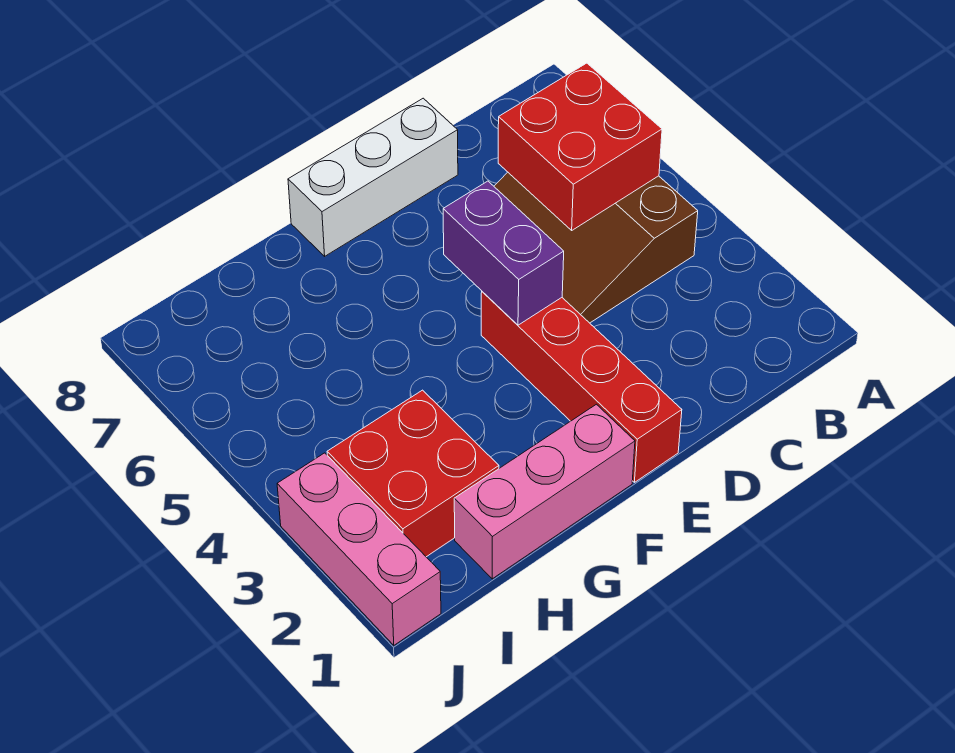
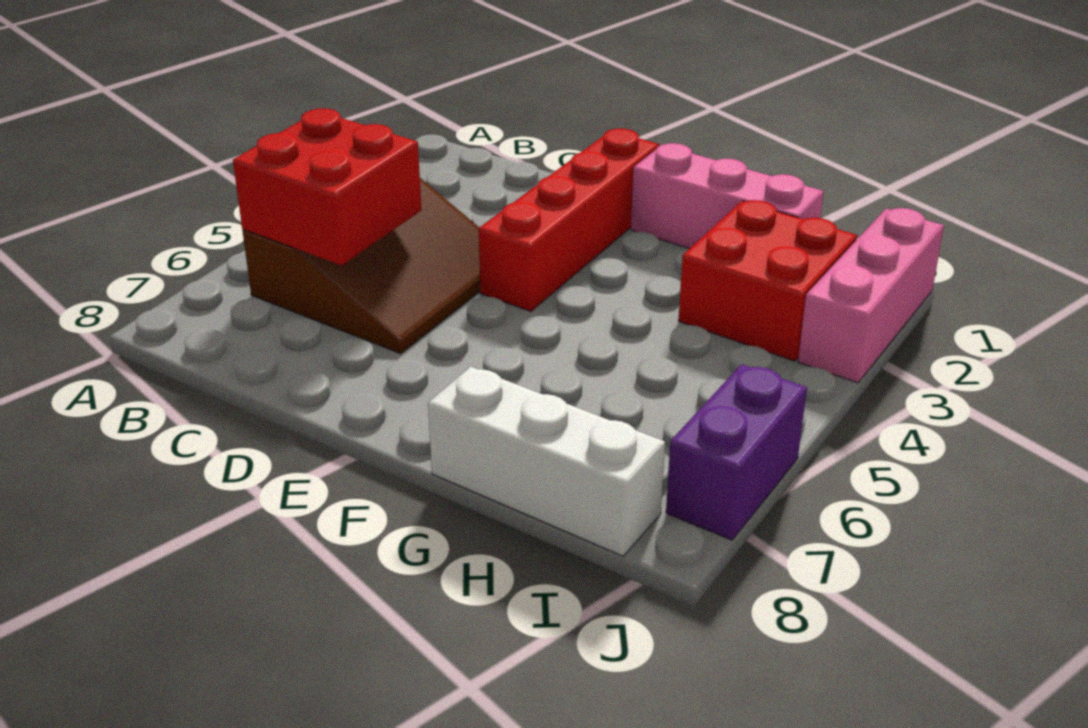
white brick D8:F8 level 1 -> white brick G8:I8 level 1
purple brick E4:E5 level 2 -> purple brick J6:J7 level 1

